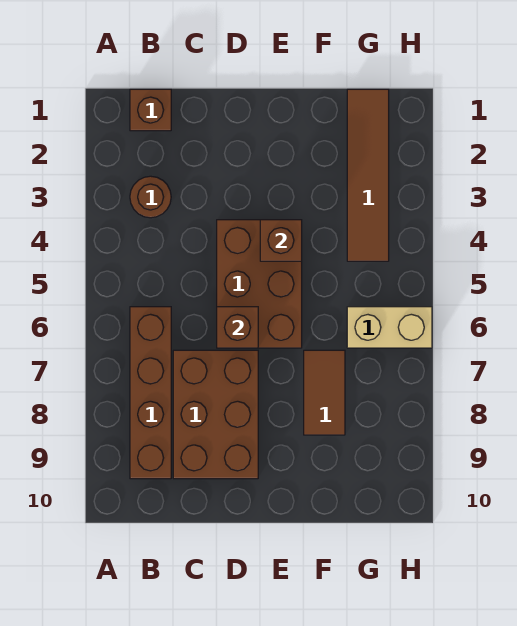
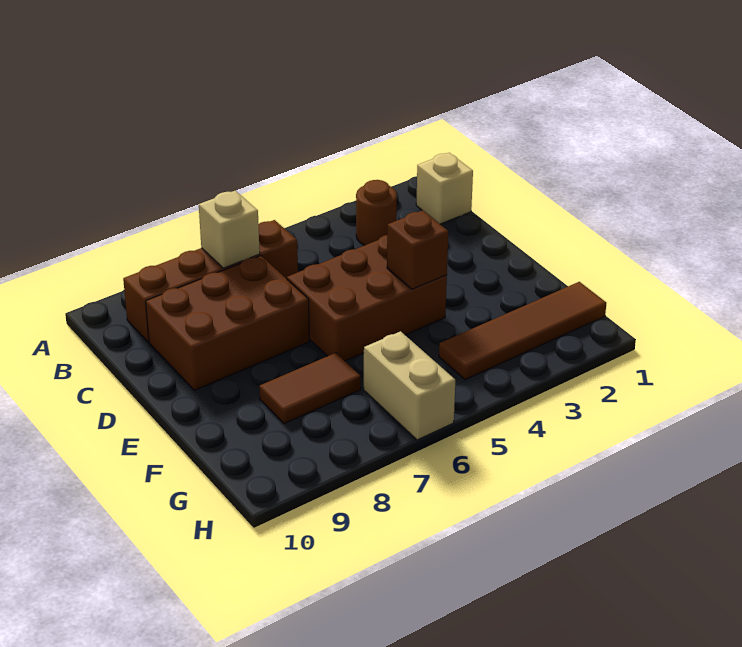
brown brick B1 level 1 -> tan brick B1 level 1
none -> tan brick B7 level 2
brown brick D6 level 2 -> none

